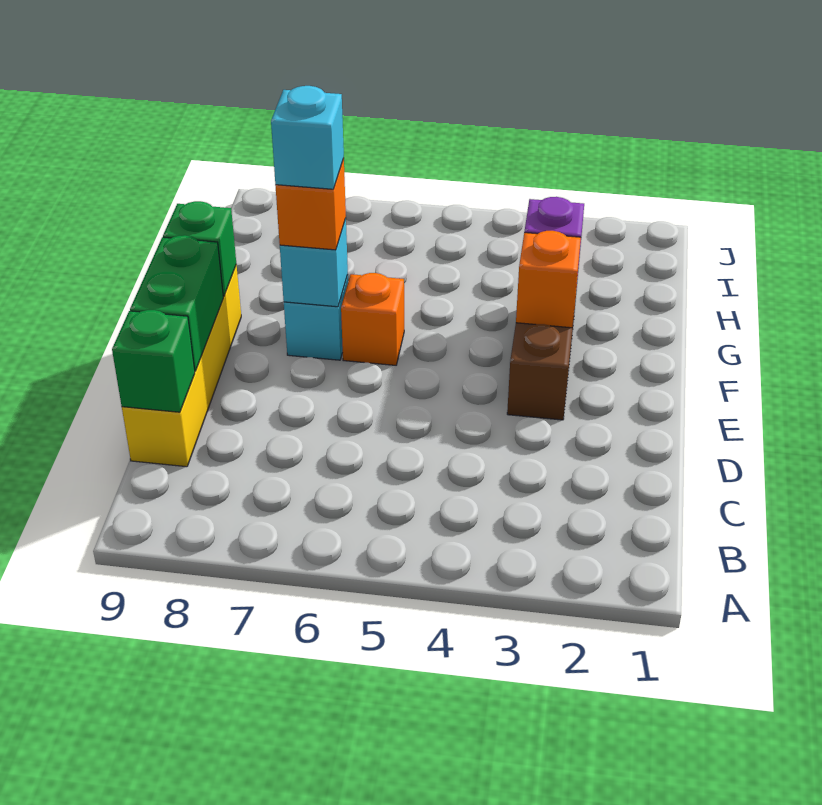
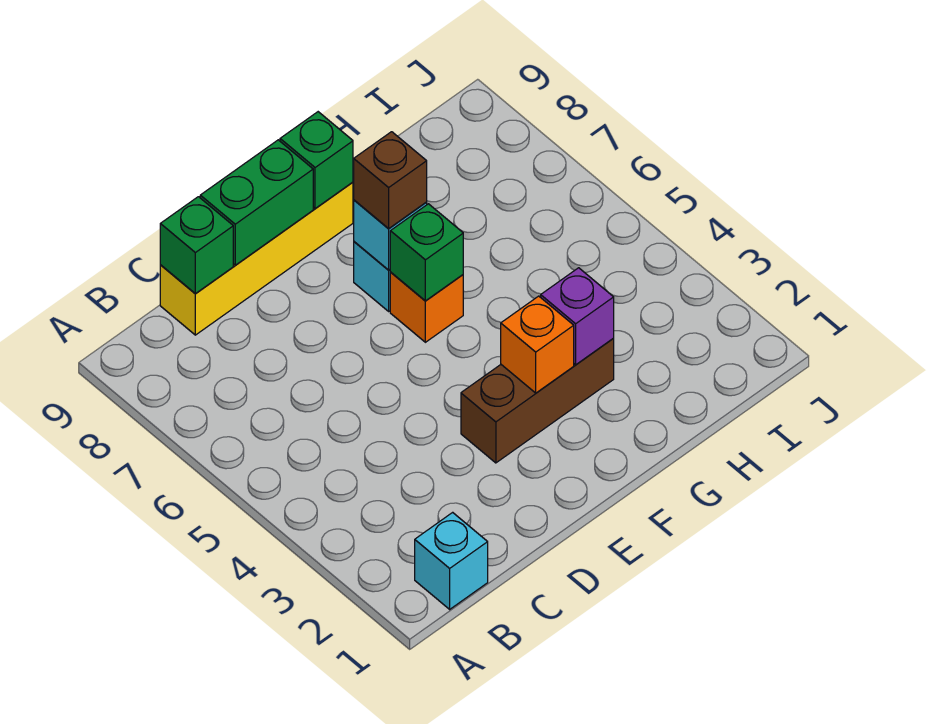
none -> green brick F6 level 2
orange brick F7 level 3 -> brown brick F7 level 3
cyan brick F7 level 4 -> cyan brick B1 level 1

